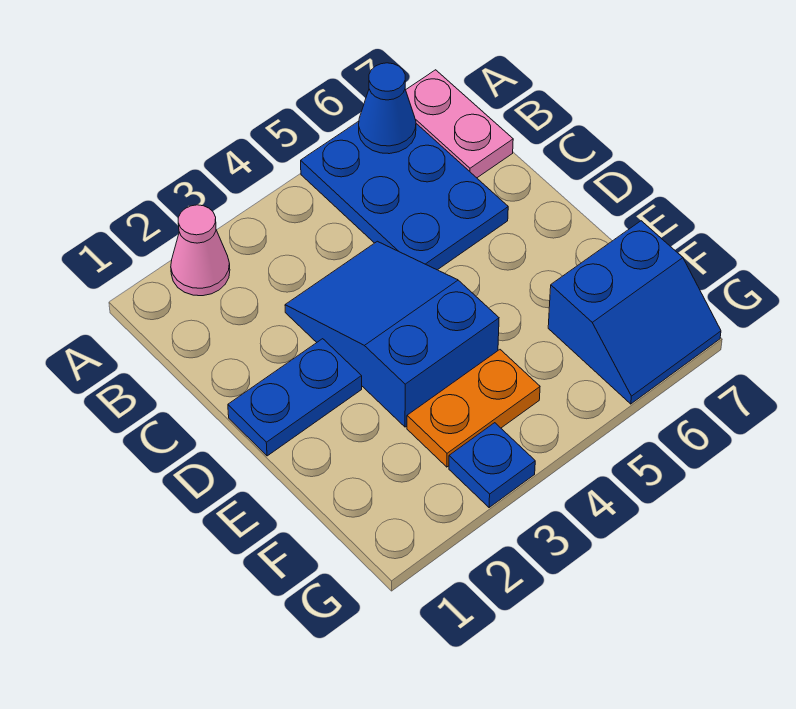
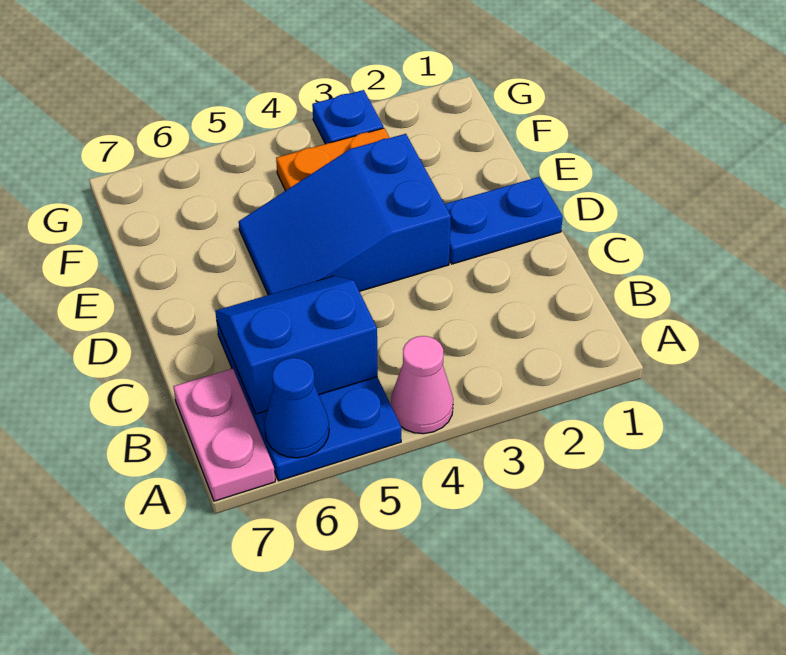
pink cone A2 level 1 -> pink cone A4 level 1
blue slope C3:E4 level 1 top E -> blue slope D3:E5 level 1 top 3
blue slope F6:G7 level 1 top F -> blue slope B5:C6 level 2 top B

